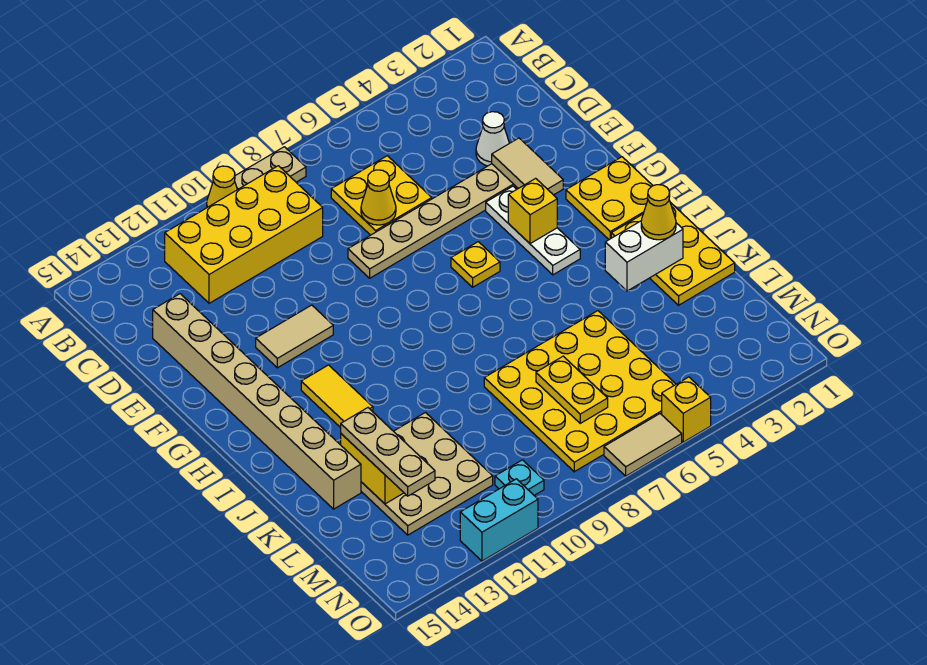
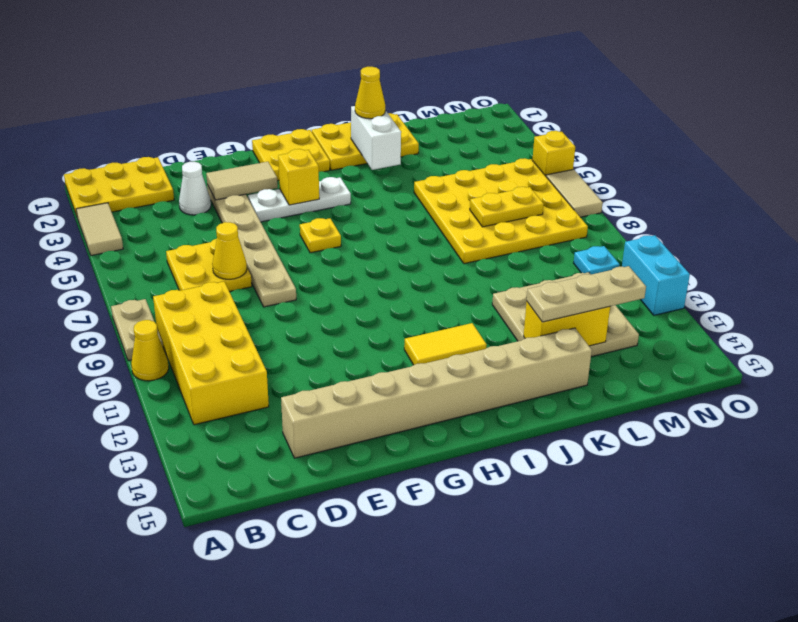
none -> yellow plate A1:C2 level 1
tan tile F11:F12 level 1 -> tan tile A3:A4 level 1

